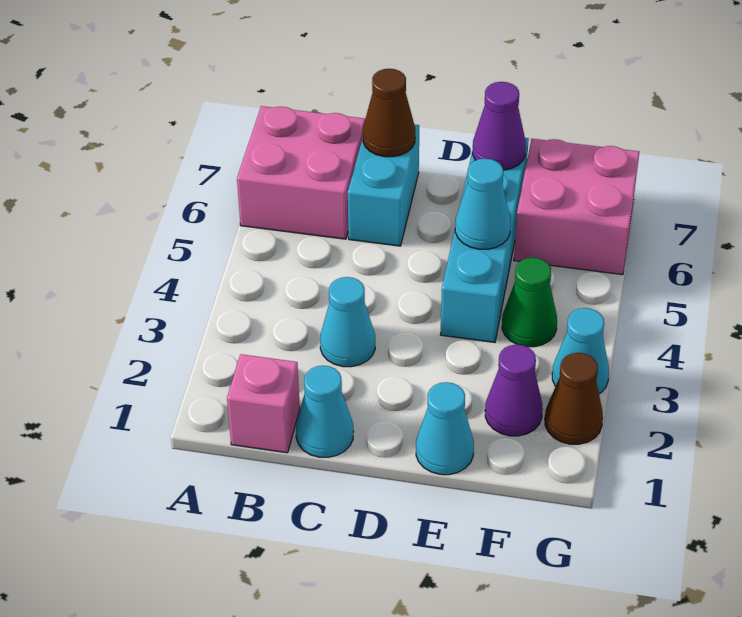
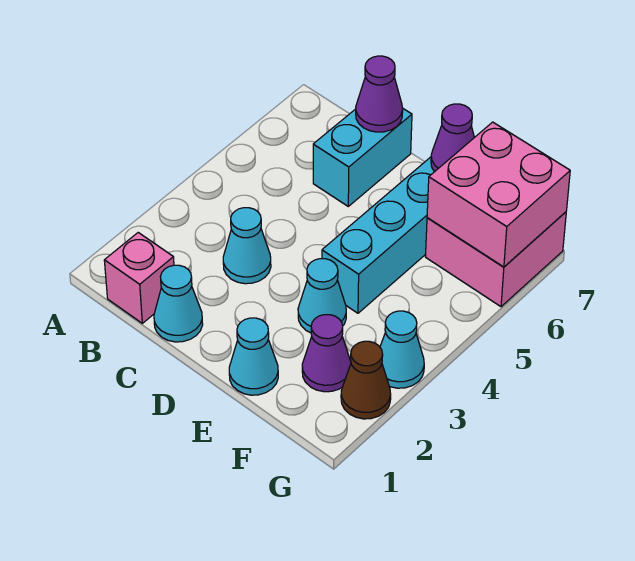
pink brick A6:B7 level 1 -> pink brick F6:G7 level 2
brown cone C7 level 2 -> purple cone C7 level 2
cyan cone E5 level 2 -> cyan cone E3 level 1
green cone F4 level 1 -> none

